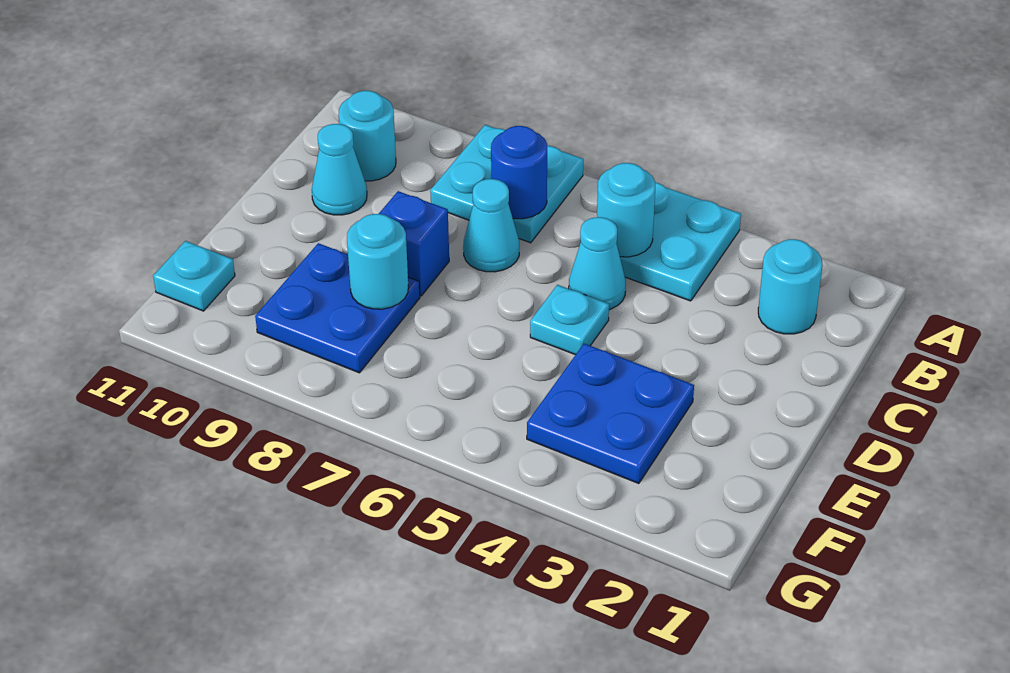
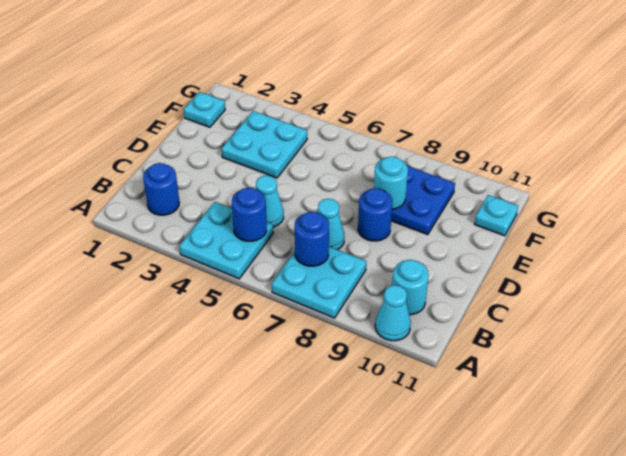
cyan round brick B2 level 1 -> blue round brick B2 level 1
cyan round brick B5 level 2 -> blue round brick B5 level 2
cyan cone C10 level 1 -> cyan cone A10 level 1
cyan plate D5 level 1 -> cyan plate F1 level 1
blue brick D8 level 1 -> blue round brick D8 level 1
blue plate E3:F4 level 1 -> cyan plate E3:F4 level 1

